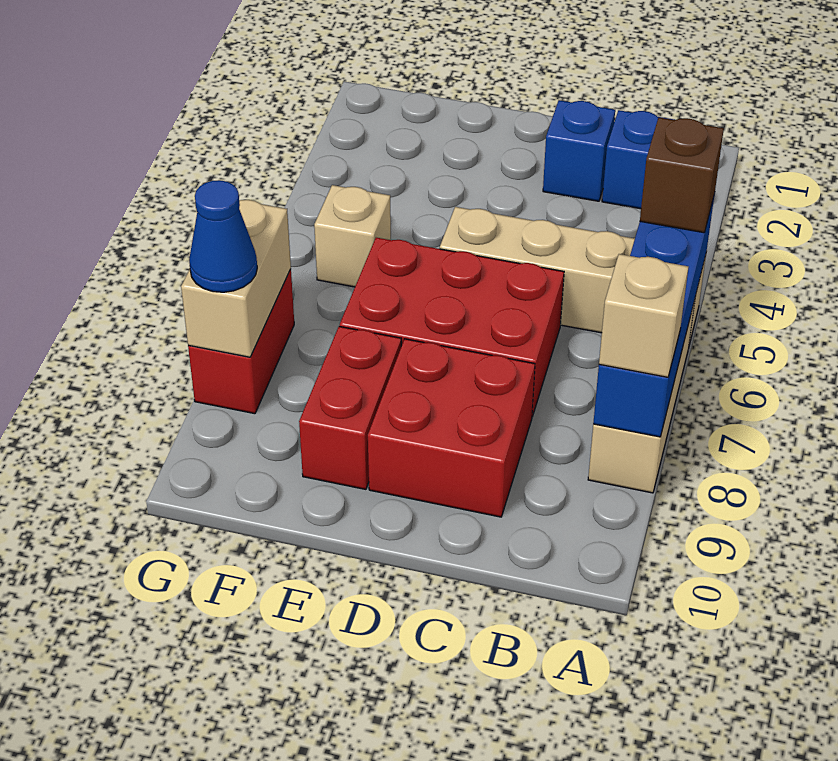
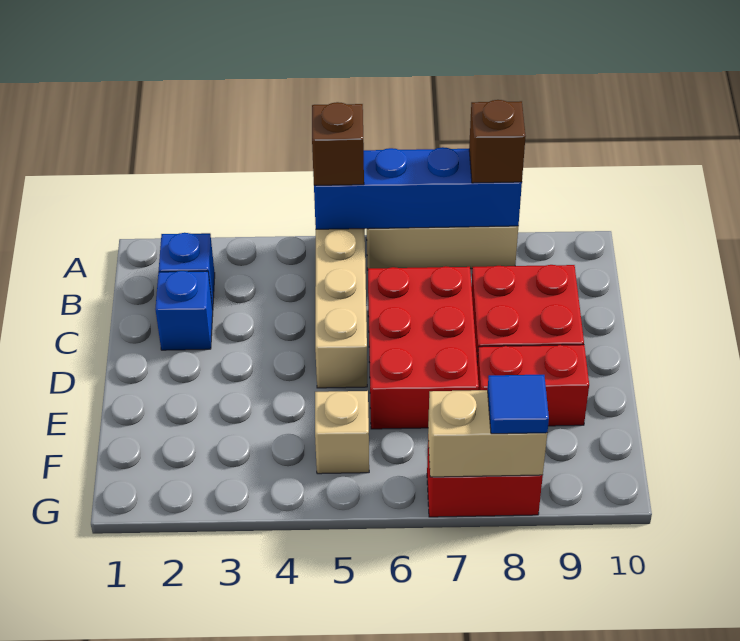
tan brick A8 level 3 -> brown brick A8 level 3
blue cone G8 level 3 -> blue tile G8 level 3

